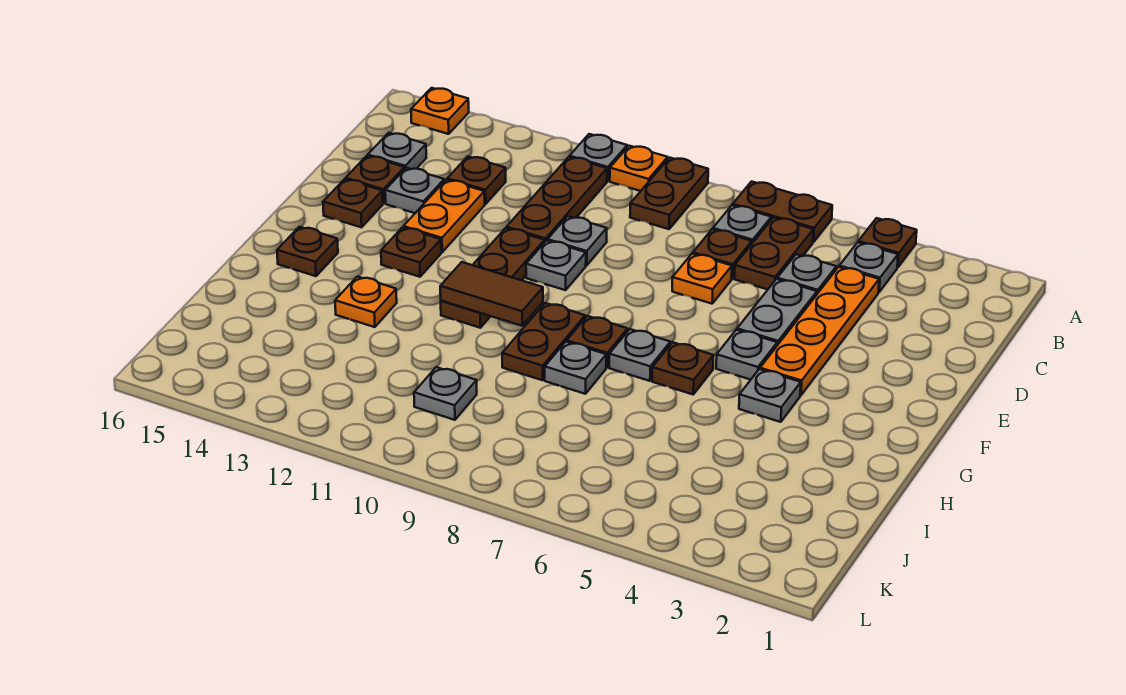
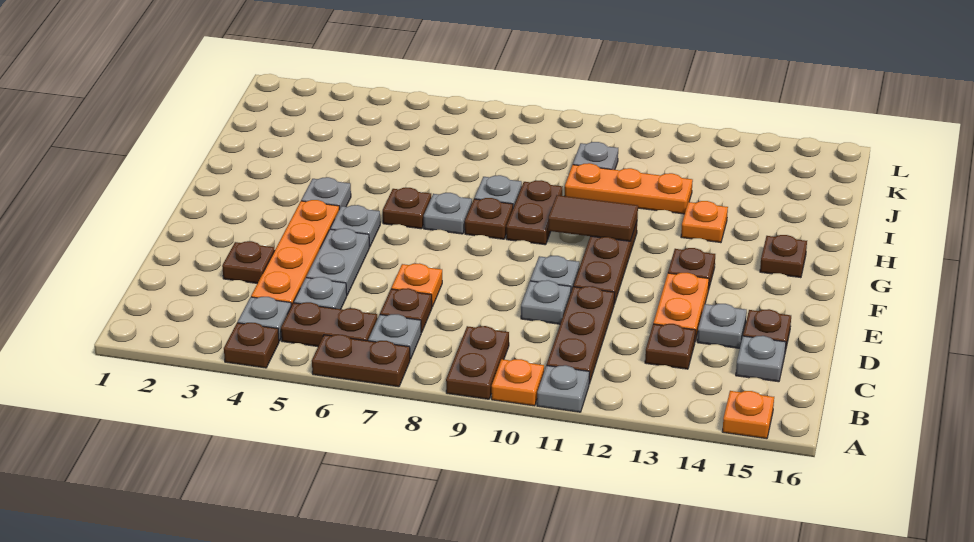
brown plate B6:C6 level 1 -> brown plate B5:B6 level 1
brown plate E15 level 1 -> brown plate D3 level 1
none -> orange plate I10:I12 level 1

